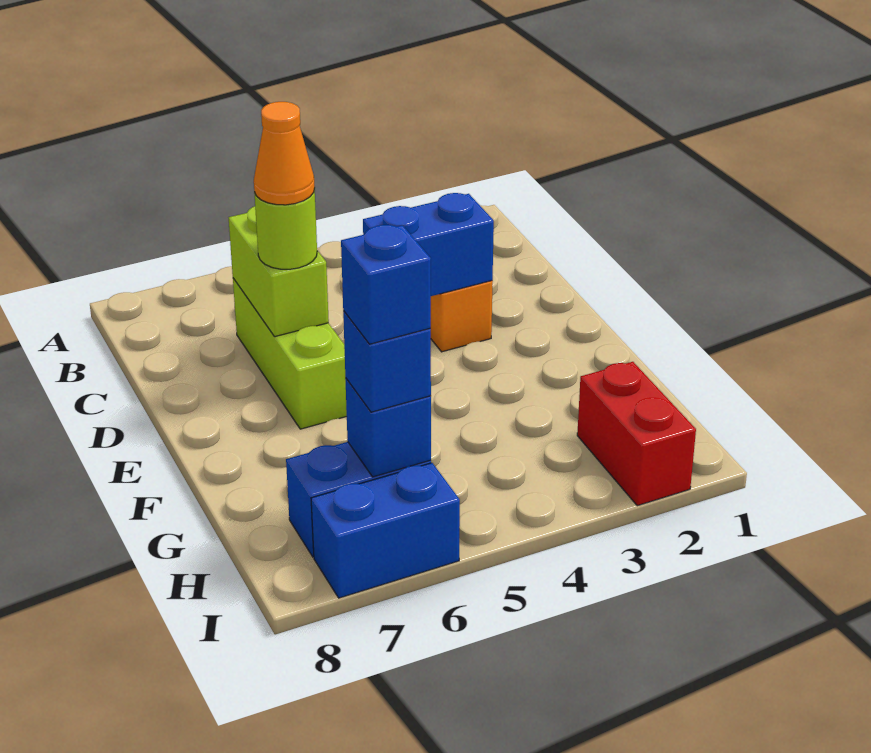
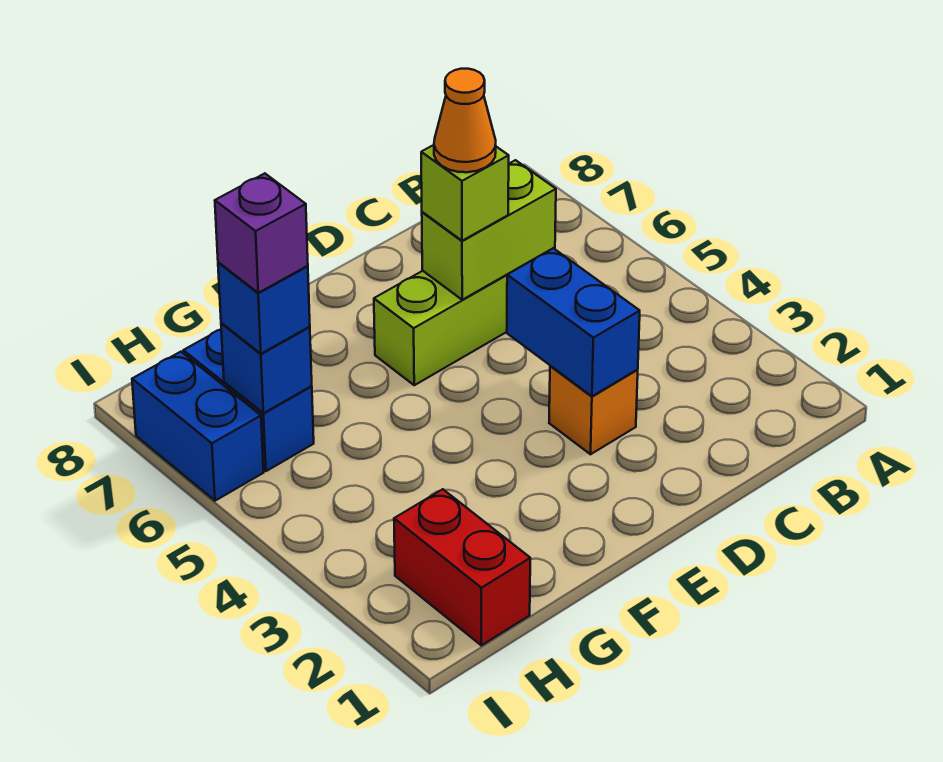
lime round brick D6 level 3 -> lime brick D6 level 3
red brick H2:I2 level 1 -> red brick H1:H2 level 1
blue brick H6 level 4 -> purple brick H6 level 4

